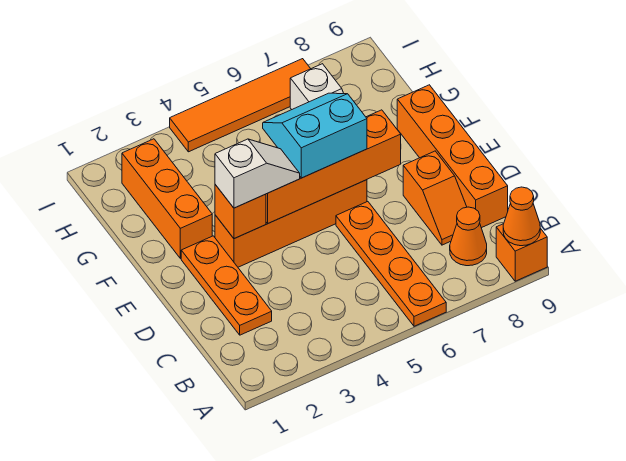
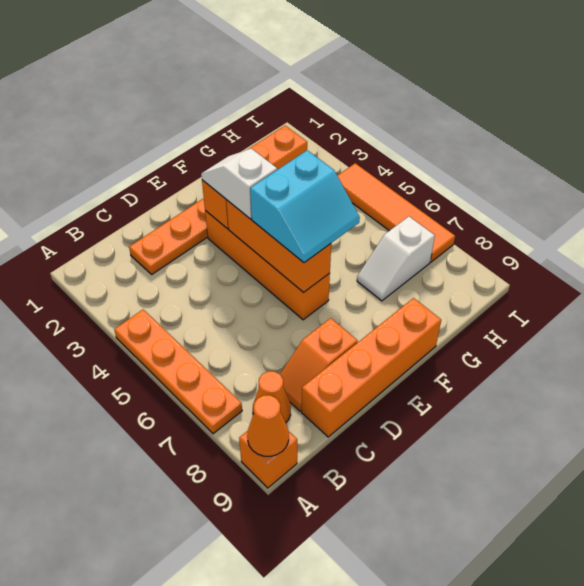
orange plate A6:D6 level 1 -> orange plate A4:A7 level 1
white slope E3:E4 level 3 top 3 -> white slope E3:E4 level 3 top 4
orange brick E4:E7 level 2 -> orange brick E4:E6 level 2
cyan slope E5:F6 level 3 top E -> cyan slope E5:F6 level 3 top 5

